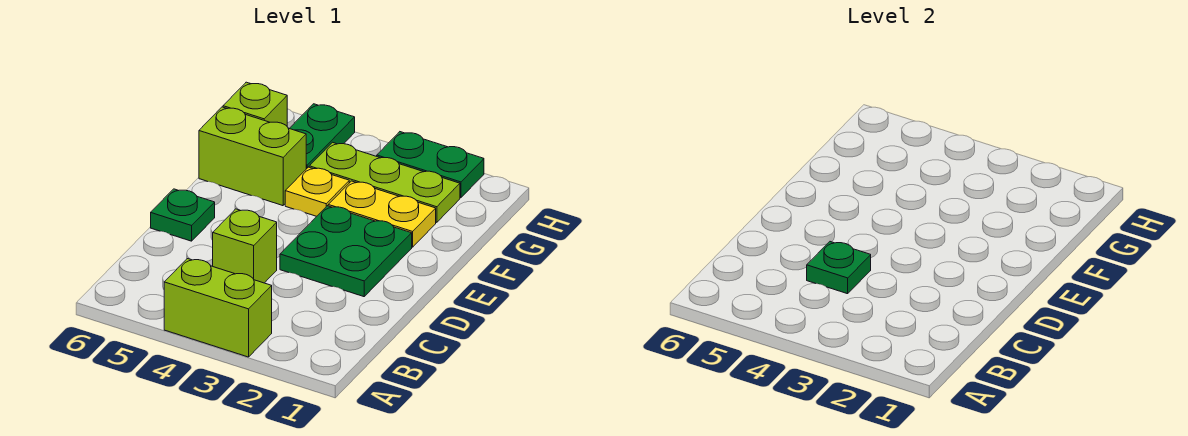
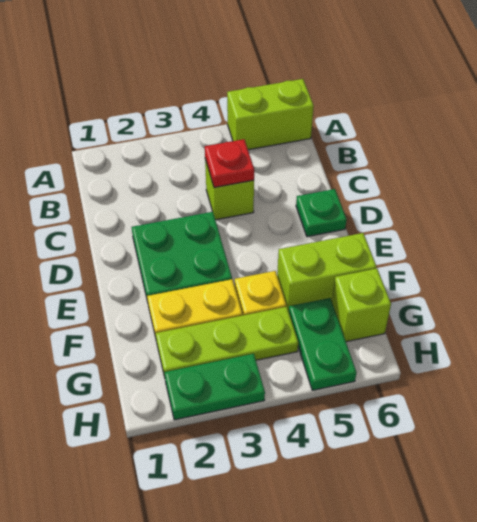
lime brick A3:A4 level 1 -> lime brick A5:A6 level 1
green plate C4 level 2 -> red plate C4 level 2

